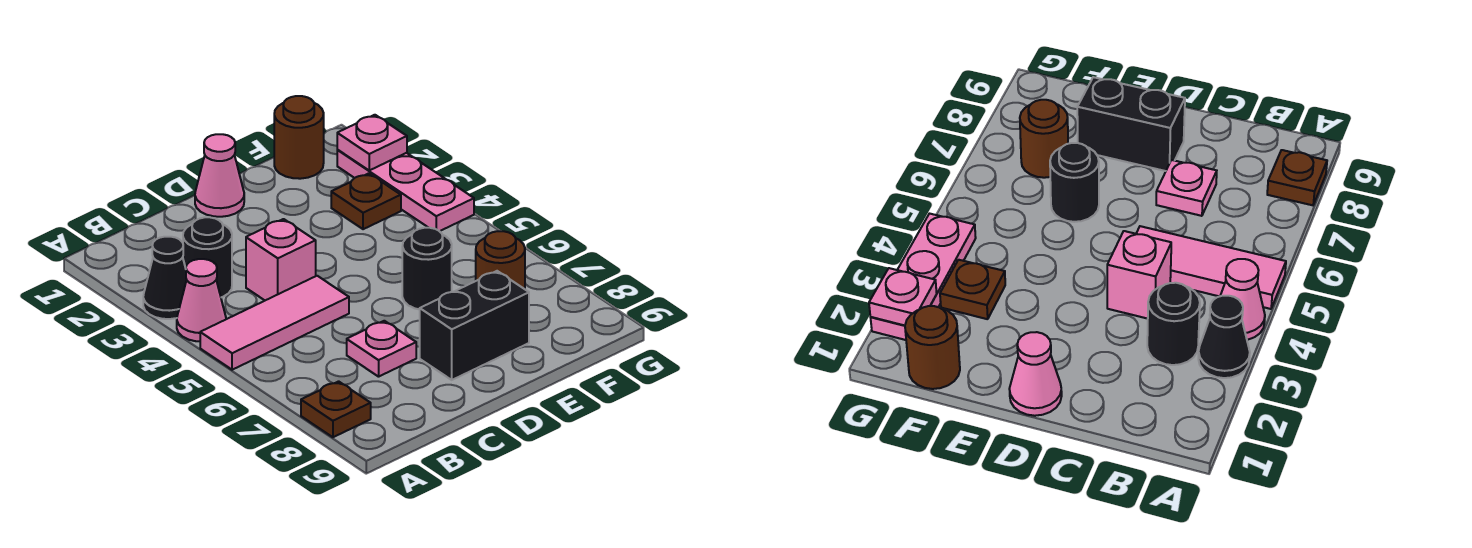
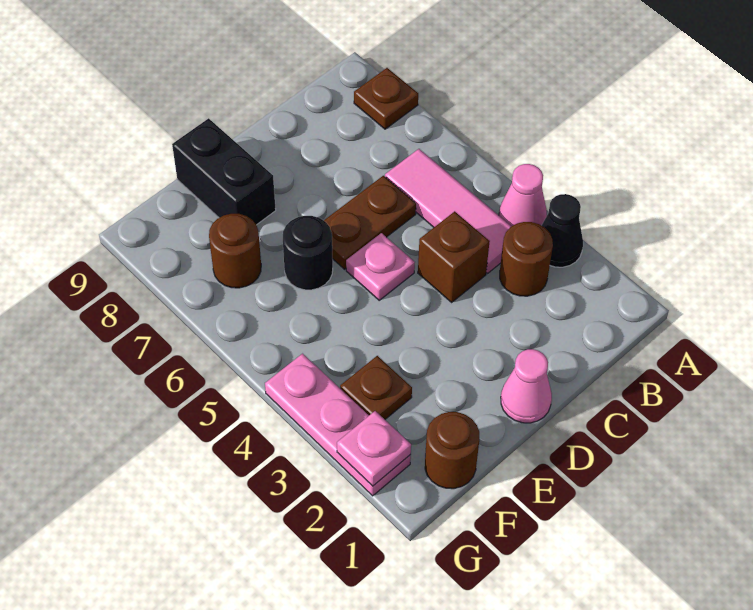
pink tile A5:C5 level 1 -> pink tile B4:B6 level 1
black round brick B3 level 1 -> brown round brick B3 level 1
pink brick C4 level 1 -> brown brick C4 level 1
none -> brown plate C6:D6 level 1
pink plate C7 level 1 -> pink plate D5 level 1
black brick D8:E8 level 1 -> black brick E8:E9 level 1

